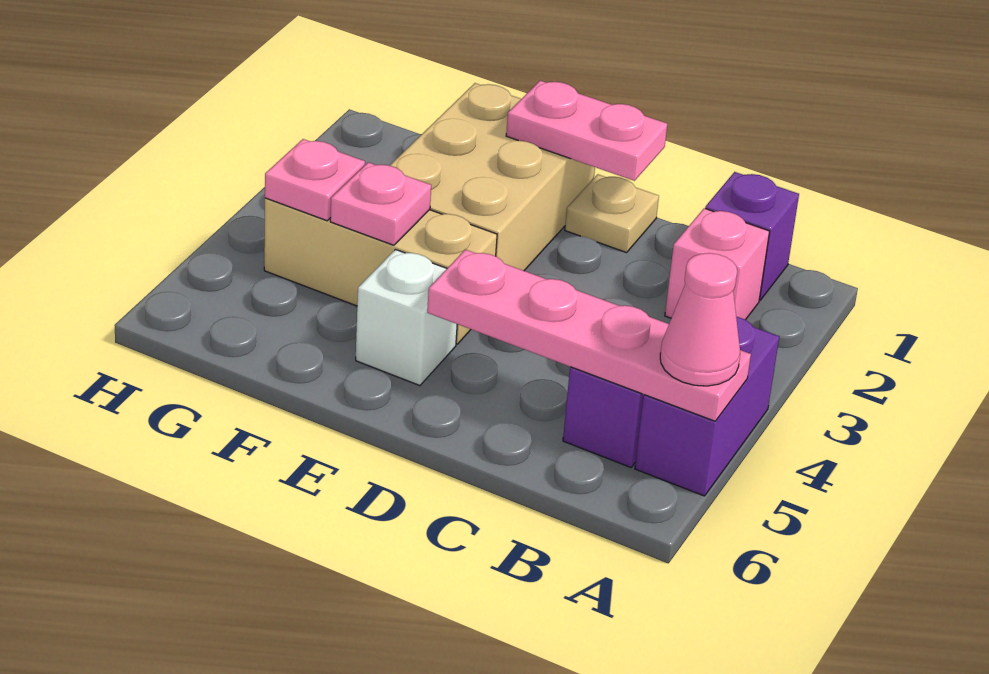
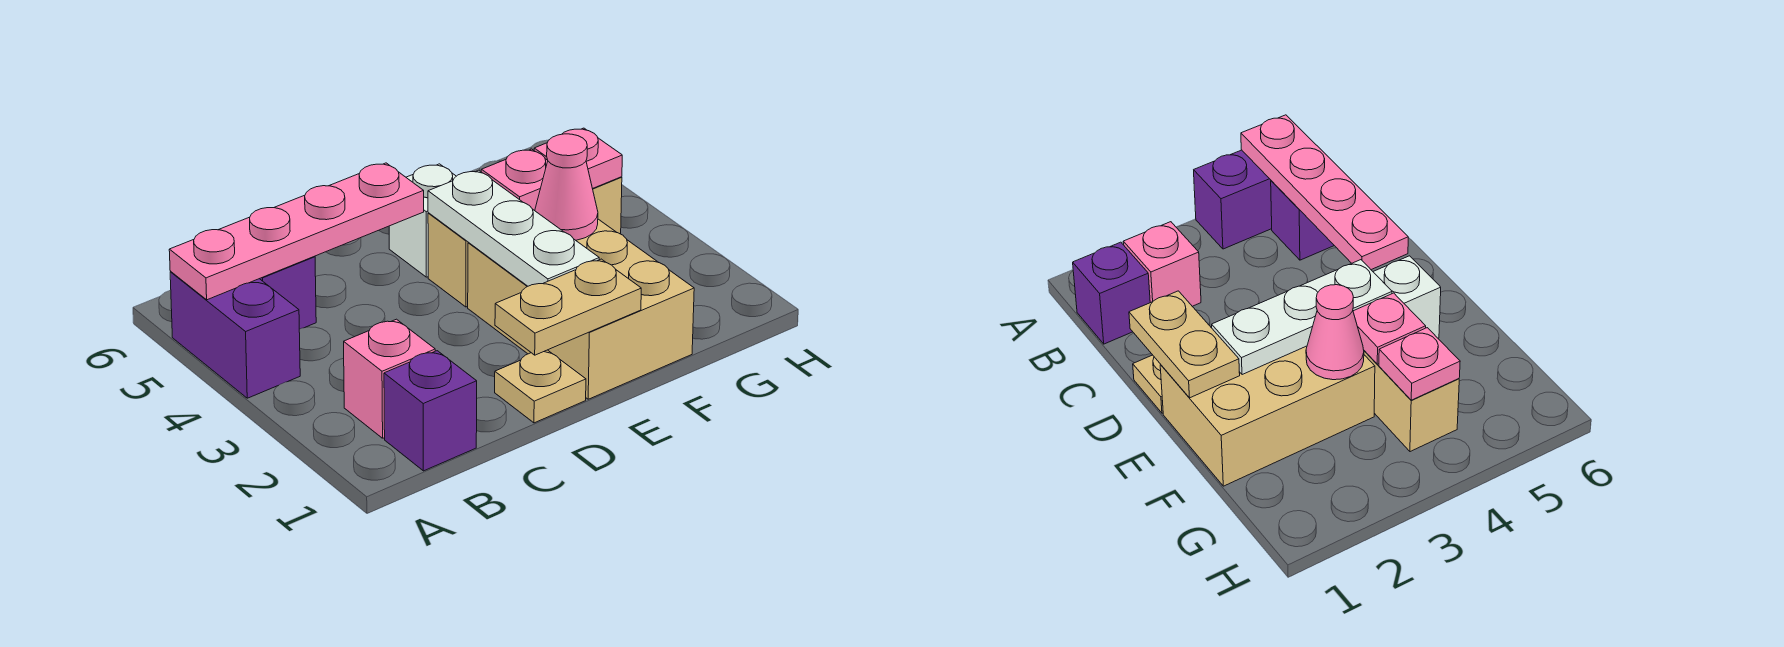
pink cone A5 level 3 -> pink cone F3 level 2
pink plate D1:E1 level 2 -> tan plate D1:E1 level 2
none -> white plate E2:E4 level 2

